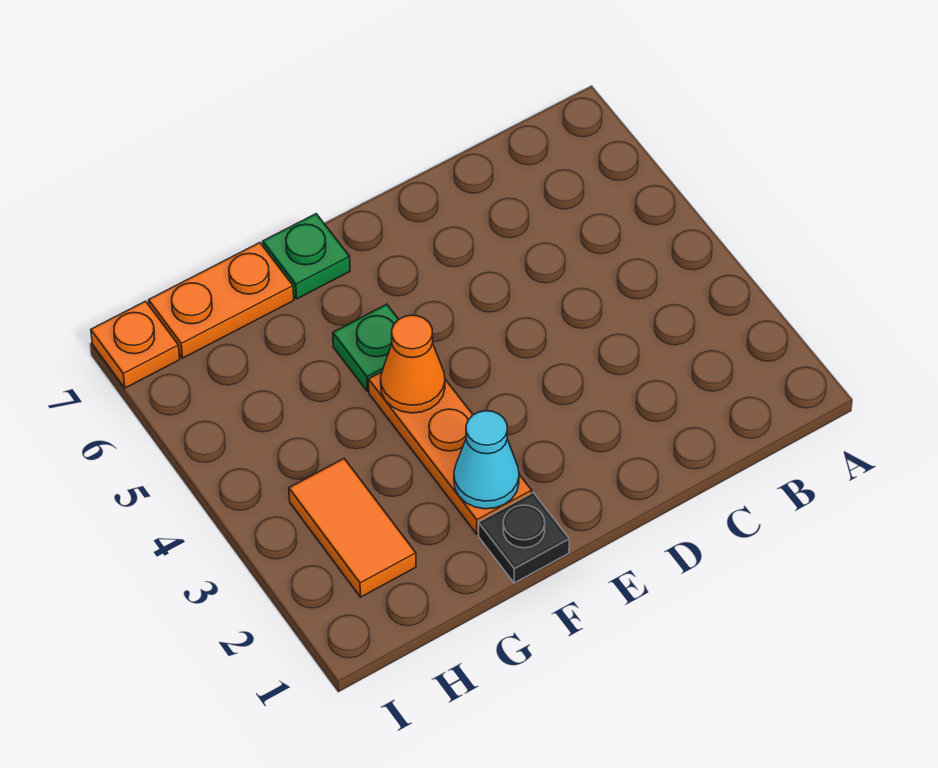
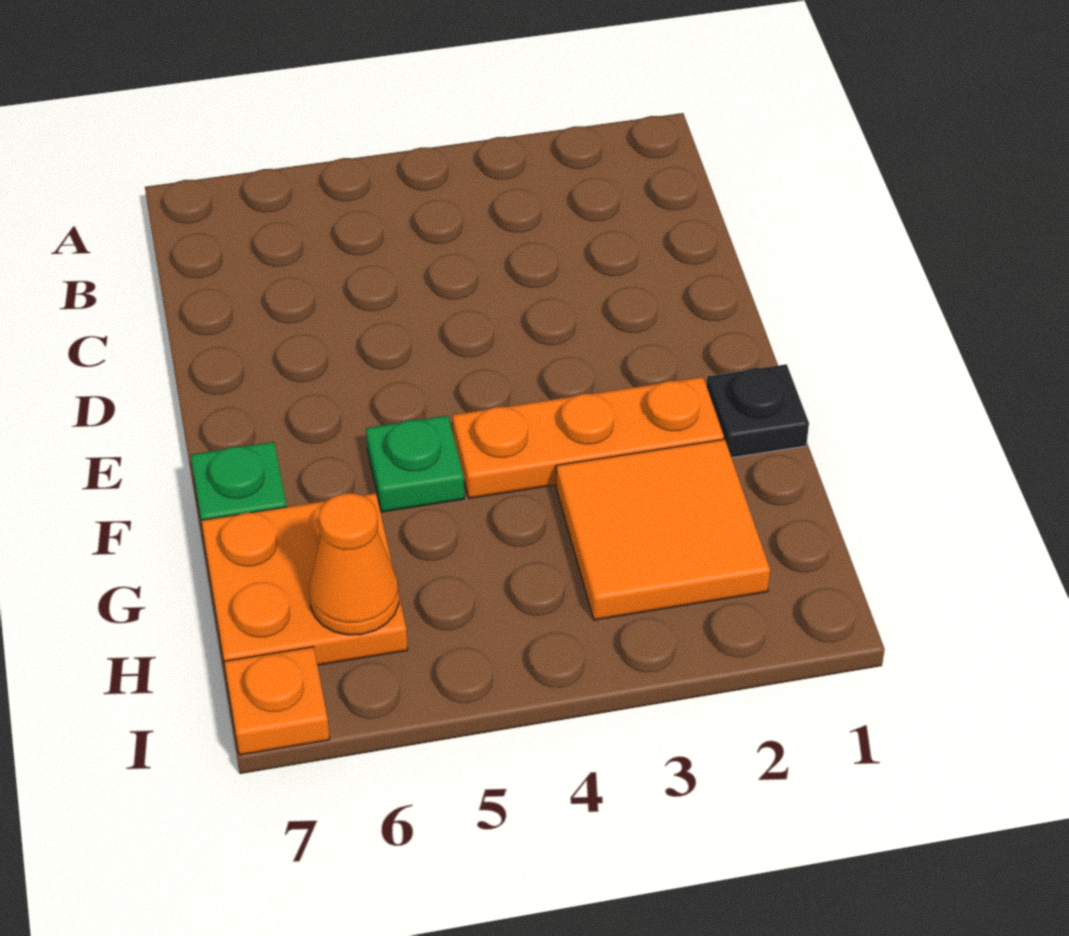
cyan cone F2 level 2 -> none
orange cone F4 level 2 -> orange cone H6 level 2
orange plate G7:H7 level 1 -> orange plate G6:H7 level 1
orange tile H2:H3 level 1 -> orange tile G2:H3 level 1

